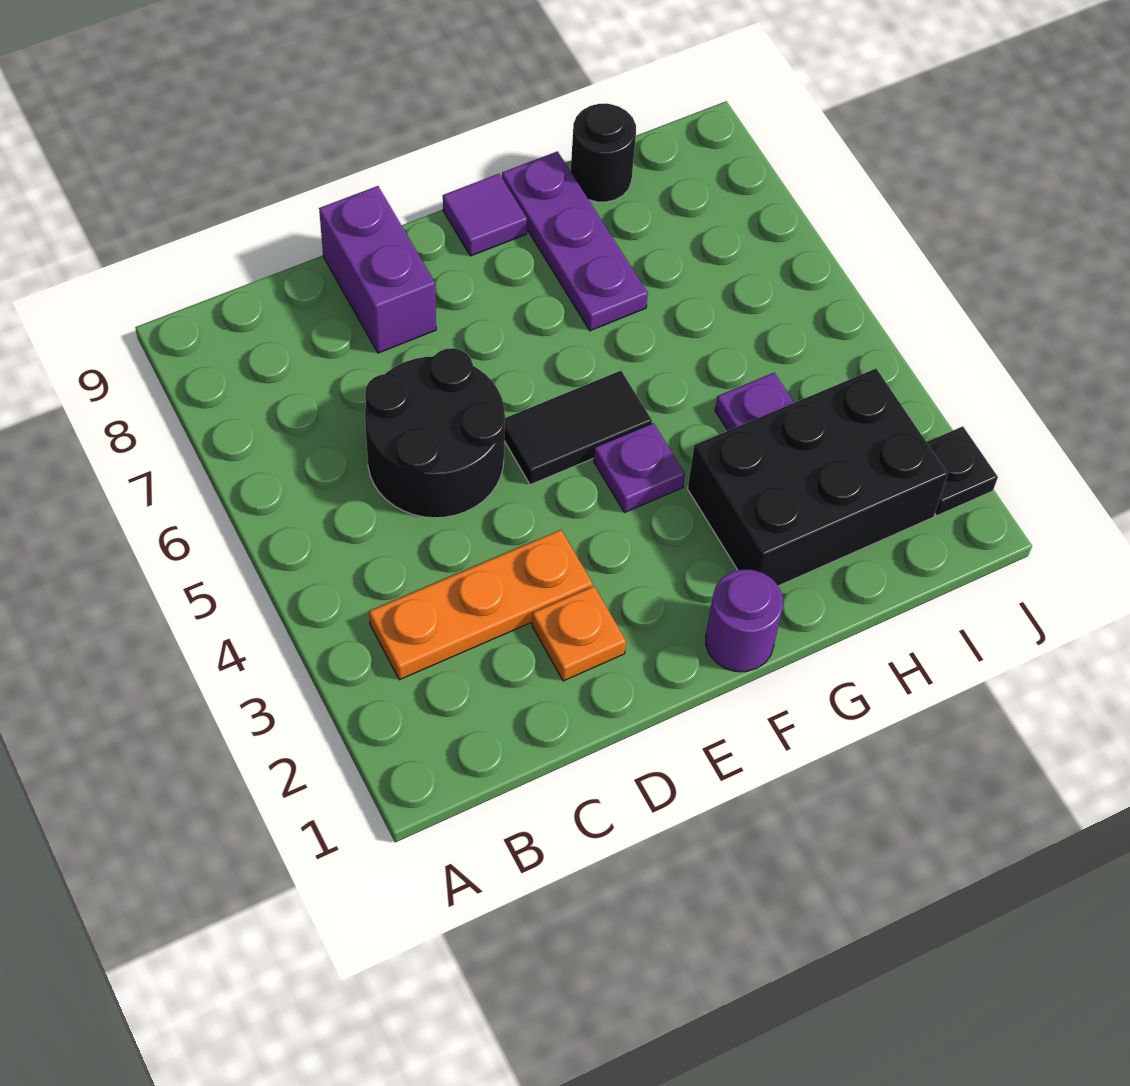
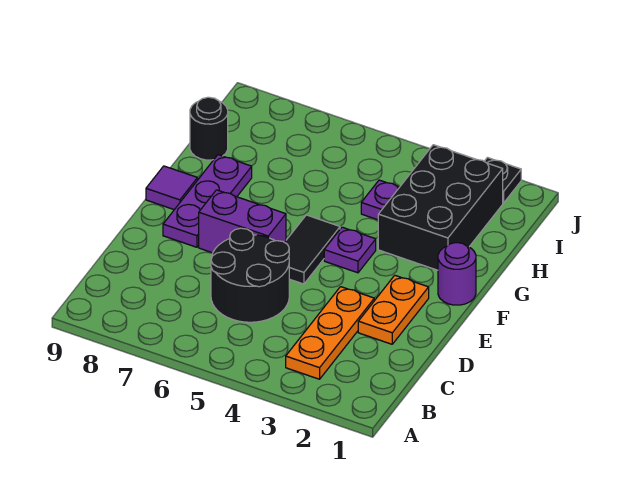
orange plate D2 level 1 -> orange plate D2:E2 level 1
purple brick D8:D9 level 1 -> purple brick E6:E7 level 1
purple plate G7:G9 level 1 -> purple plate E8:G8 level 1

